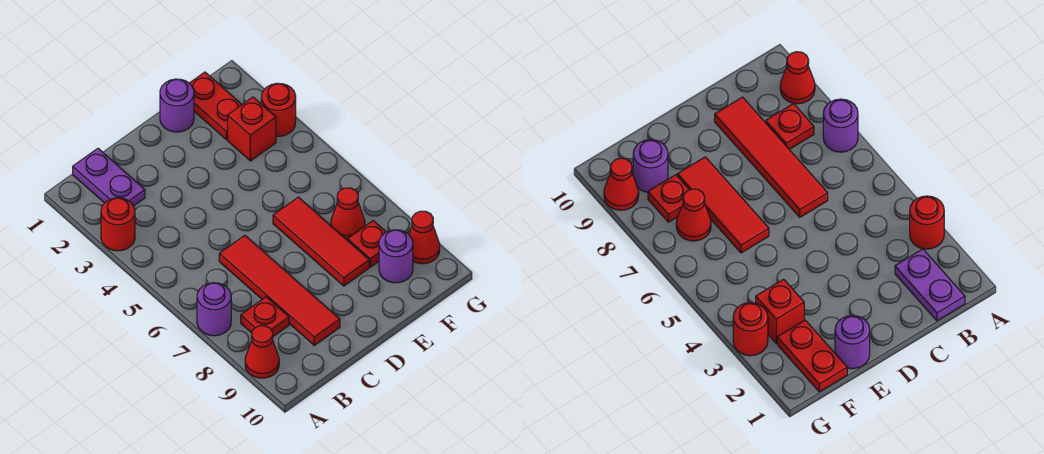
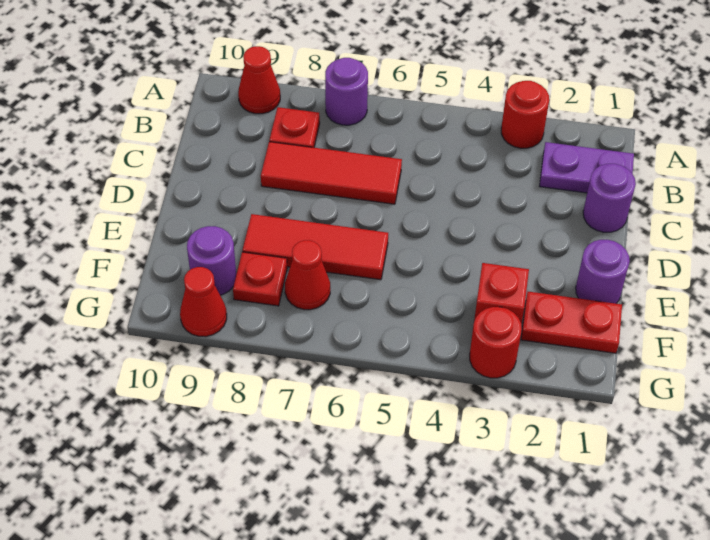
none -> purple round brick C1 level 1
red tile C6:C9 level 1 -> red tile C6:C8 level 1

